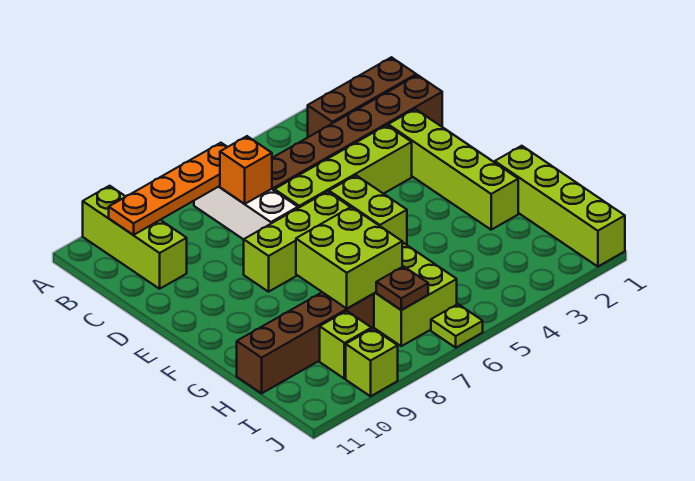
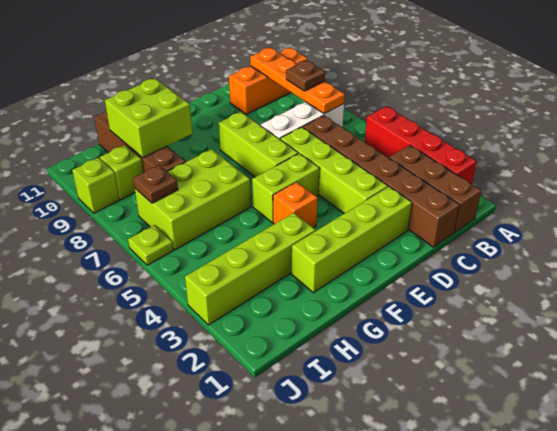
none -> red brick A2:A5 level 1
lime brick A10:C10 level 1 -> orange brick A10:C10 level 1
none -> brown plate B8 level 3
orange brick C7 level 2 -> orange brick F4 level 1
lime brick G1:J1 level 1 -> lime brick G3:J3 level 1
lime brick G7:H8 level 2 -> lime brick G9:H10 level 2

